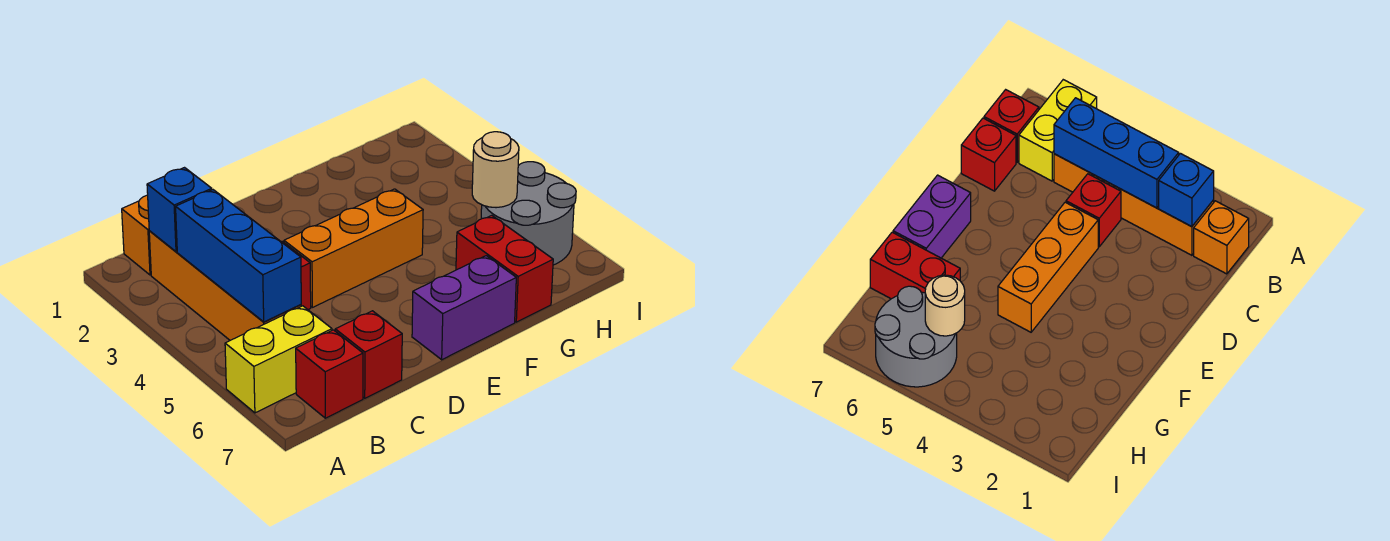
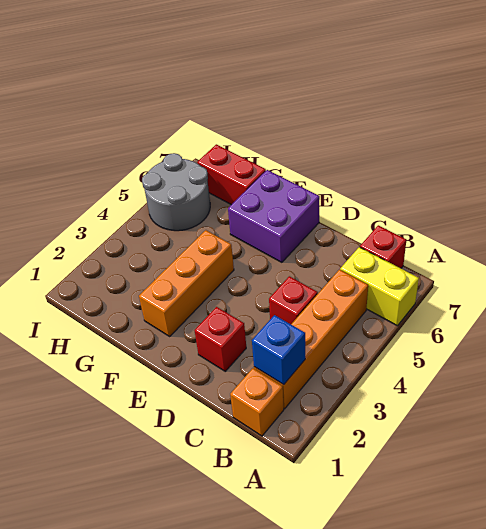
blue brick B3:B5 level 2 -> none
red brick C7 level 1 -> red brick D2 level 1
orange brick D4:F4 level 1 -> orange brick F2:F4 level 1
purple brick E7:F7 level 1 -> purple brick E6:F7 level 1
red brick G6:G7 level 1 -> red brick G7:H7 level 1
tan round brick H5 level 2 -> none

